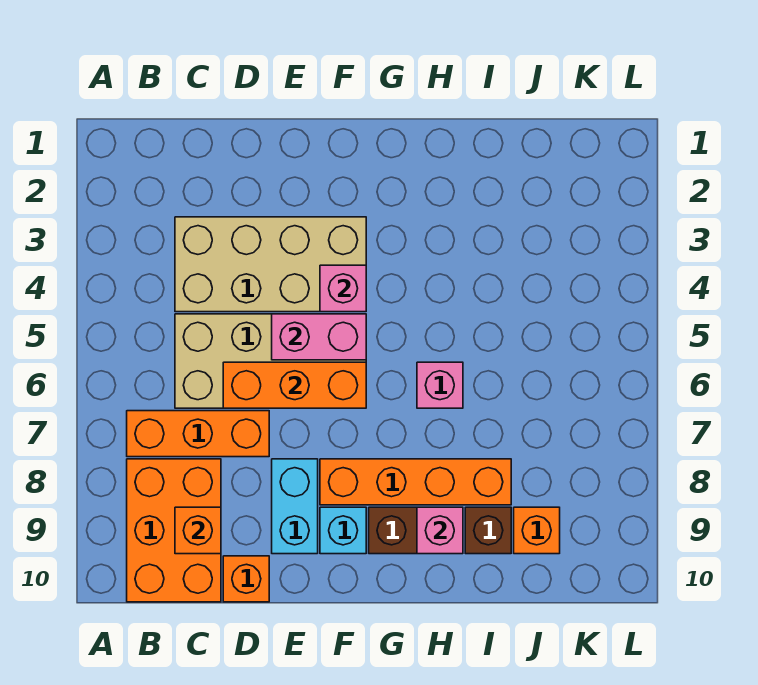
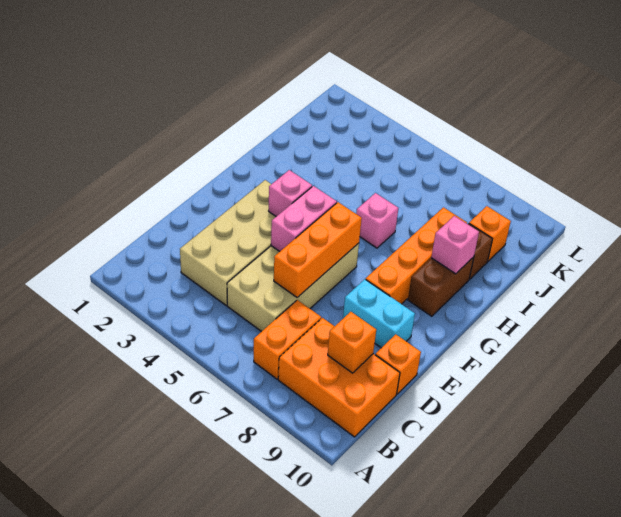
orange brick B7:D7 level 1 -> orange brick B7:C7 level 1
cyan brick F9 level 1 -> none

